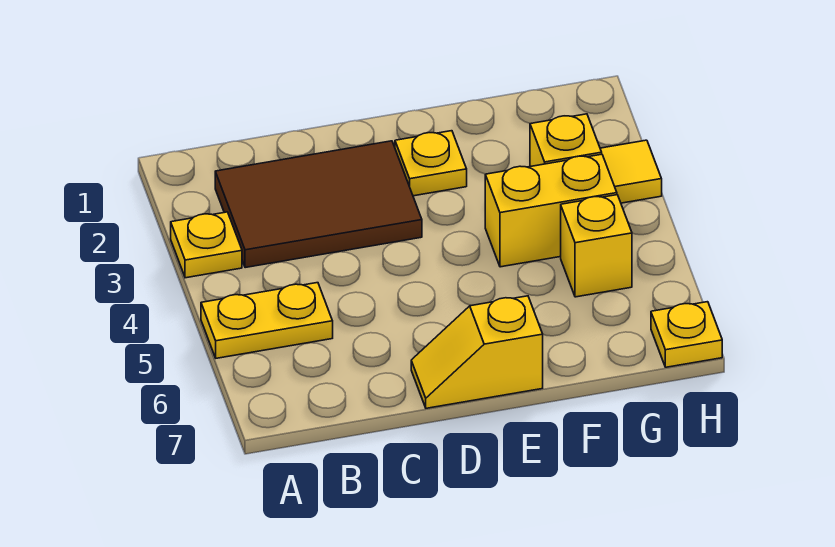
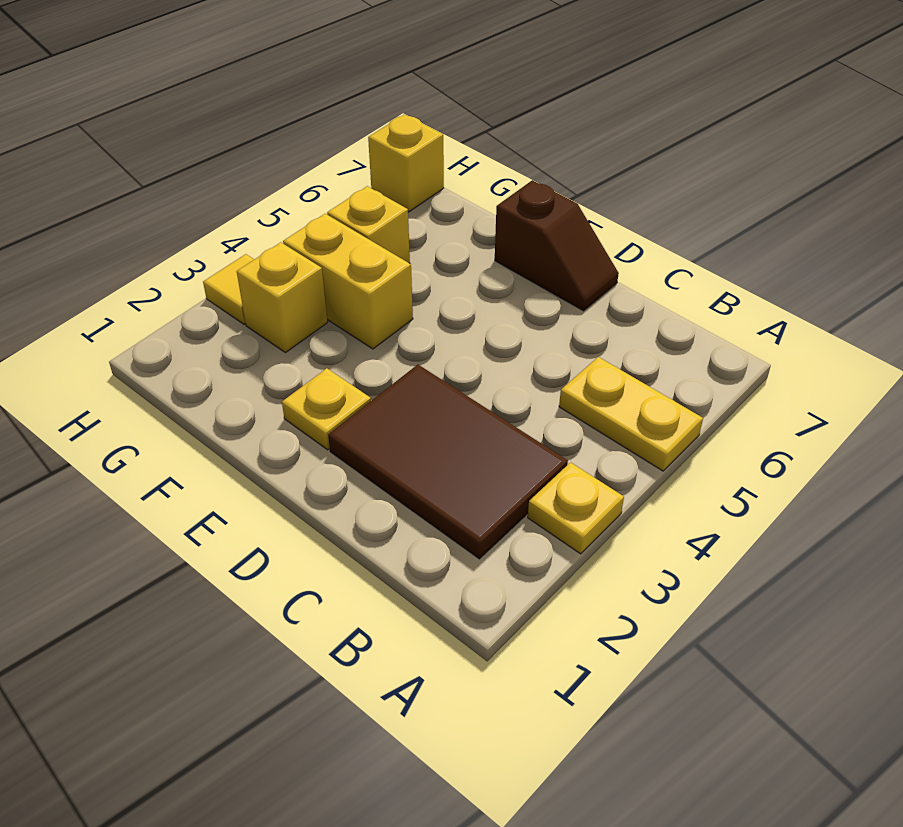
yellow slope D7:E7 level 1 top E -> brown slope D7:E7 level 1 top E
yellow plate H7 level 1 -> yellow brick H7 level 1

